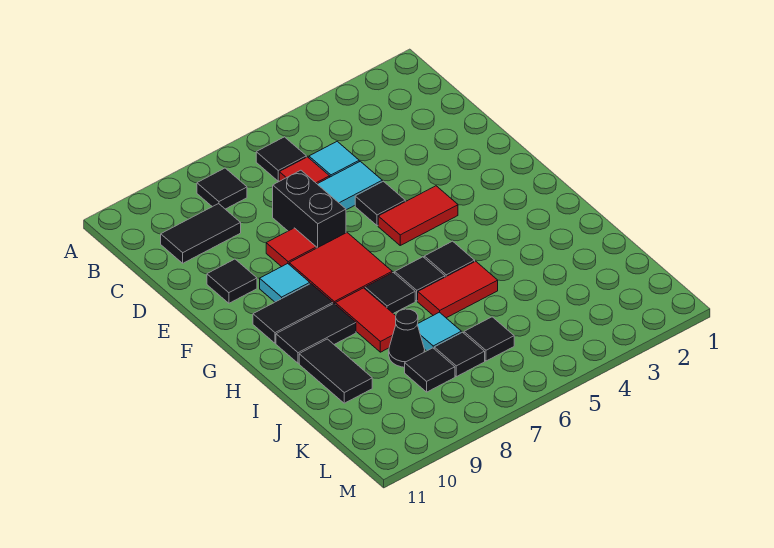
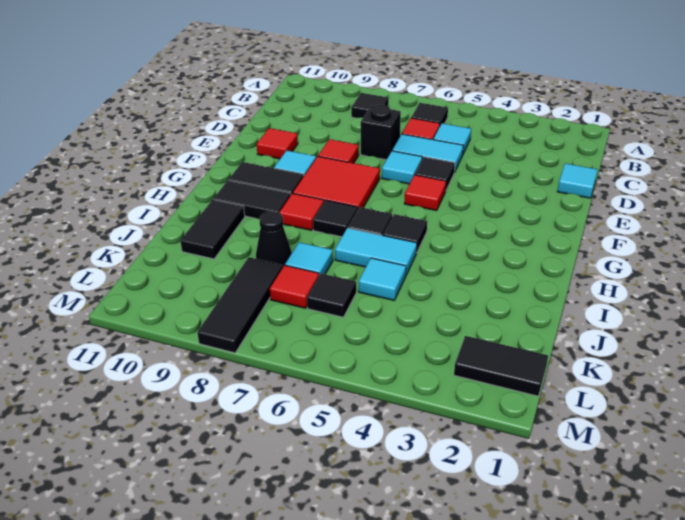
black tile C9:C10 level 1 -> black tile L1:L2 level 1
none -> cyan tile D1 level 1
black brick D7:E7 level 1 -> black brick D7 level 1
none -> cyan tile E6 level 1
black tile E10 level 1 -> red tile E10 level 1
red tile F4:F5 level 1 -> red tile F5 level 1
red tile H8:I8 level 1 -> red tile H8 level 1
red tile I5:I6 level 1 -> cyan tile I5:I6 level 1
none -> cyan tile J5 level 1
black tile K7 level 1 -> red tile K7 level 1
black tile K8 level 1 -> black tile K8:M8 level 1

